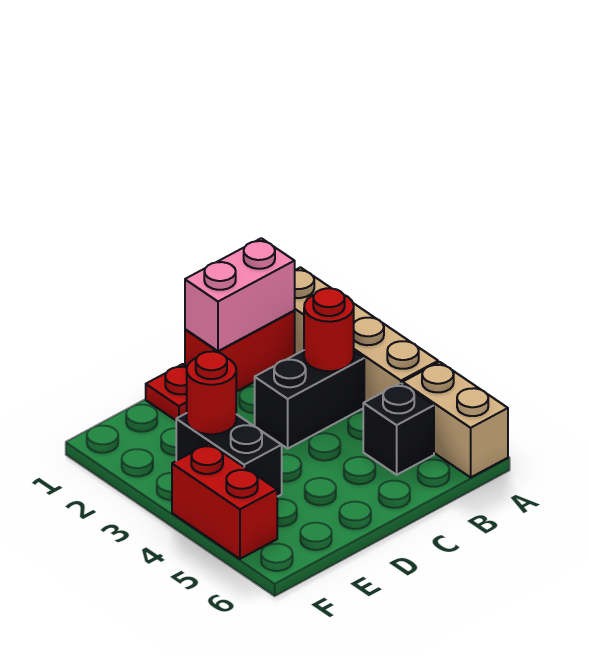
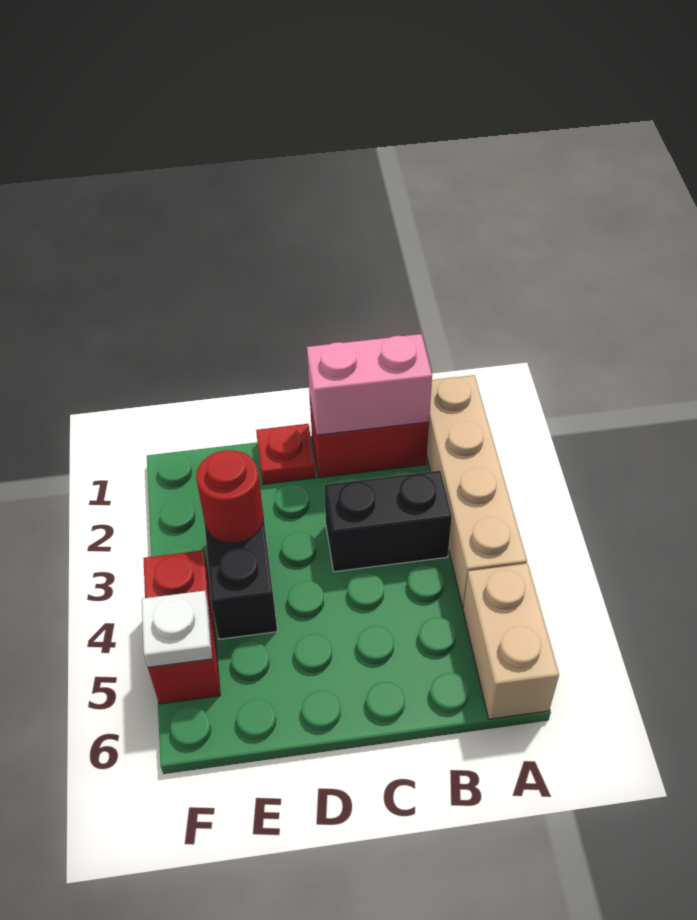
red round brick B3 level 2 -> none
black brick B5 level 1 -> none
none -> white plate F5 level 2

